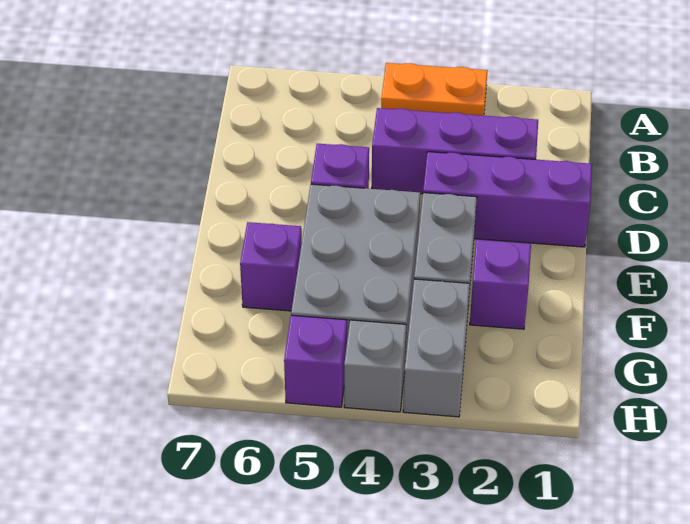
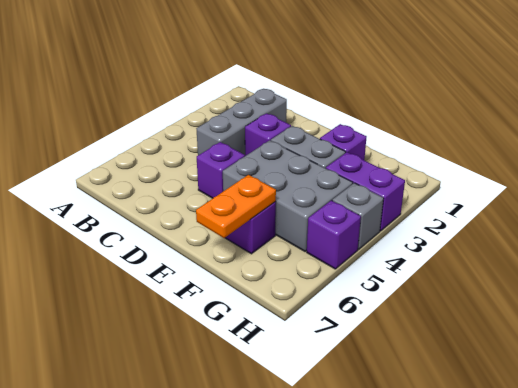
orange plate A3:A4 level 1 -> orange plate F6:F7 level 2
purple brick C2:C4 level 1 -> grey brick C2:C4 level 1
purple brick D1:D3 level 1 -> purple brick D3 level 1
grey brick G3:H3 level 1 -> purple brick G3:H3 level 1

